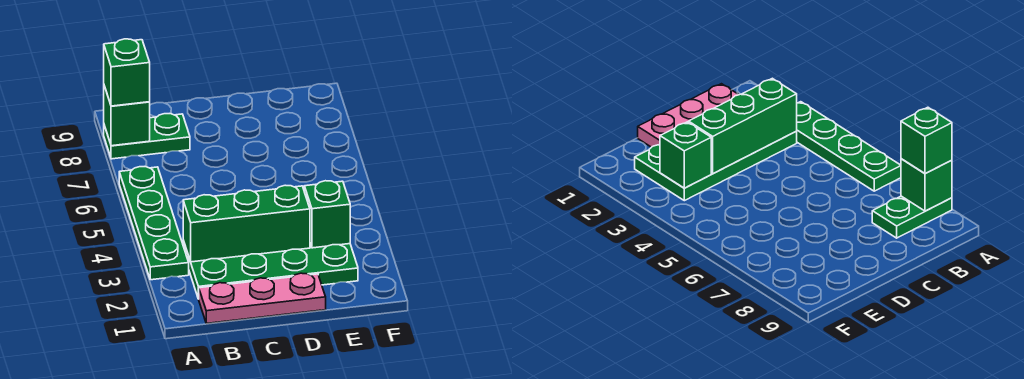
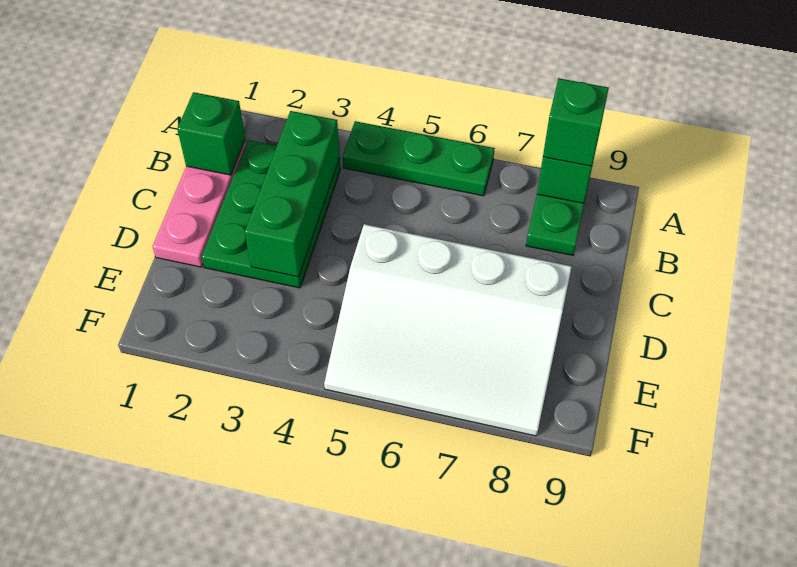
green plate A3:A6 level 1 -> green plate A4:A6 level 1
green plate B2:E3 level 1 -> green plate B2:D3 level 1
none -> white slope D5:F8 level 1 top D
green brick E3 level 2 -> green brick B1 level 2

